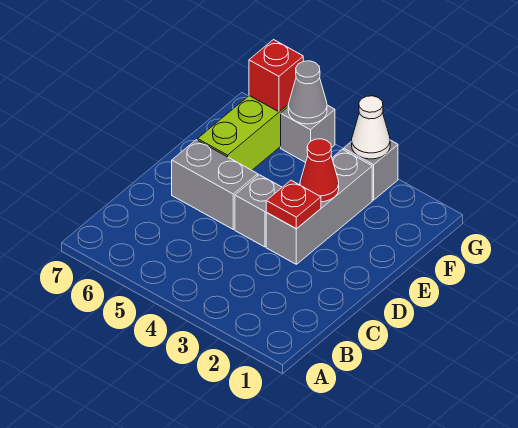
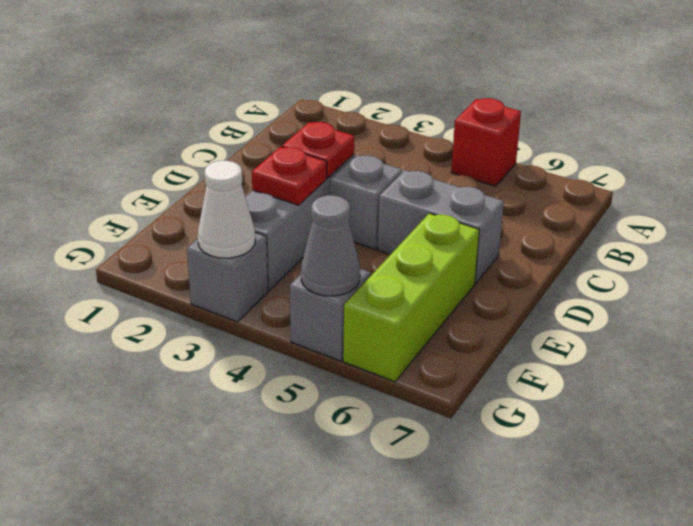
red cone E3 level 2 -> red plate E3 level 2
red brick G6 level 2 -> red brick A5 level 1

